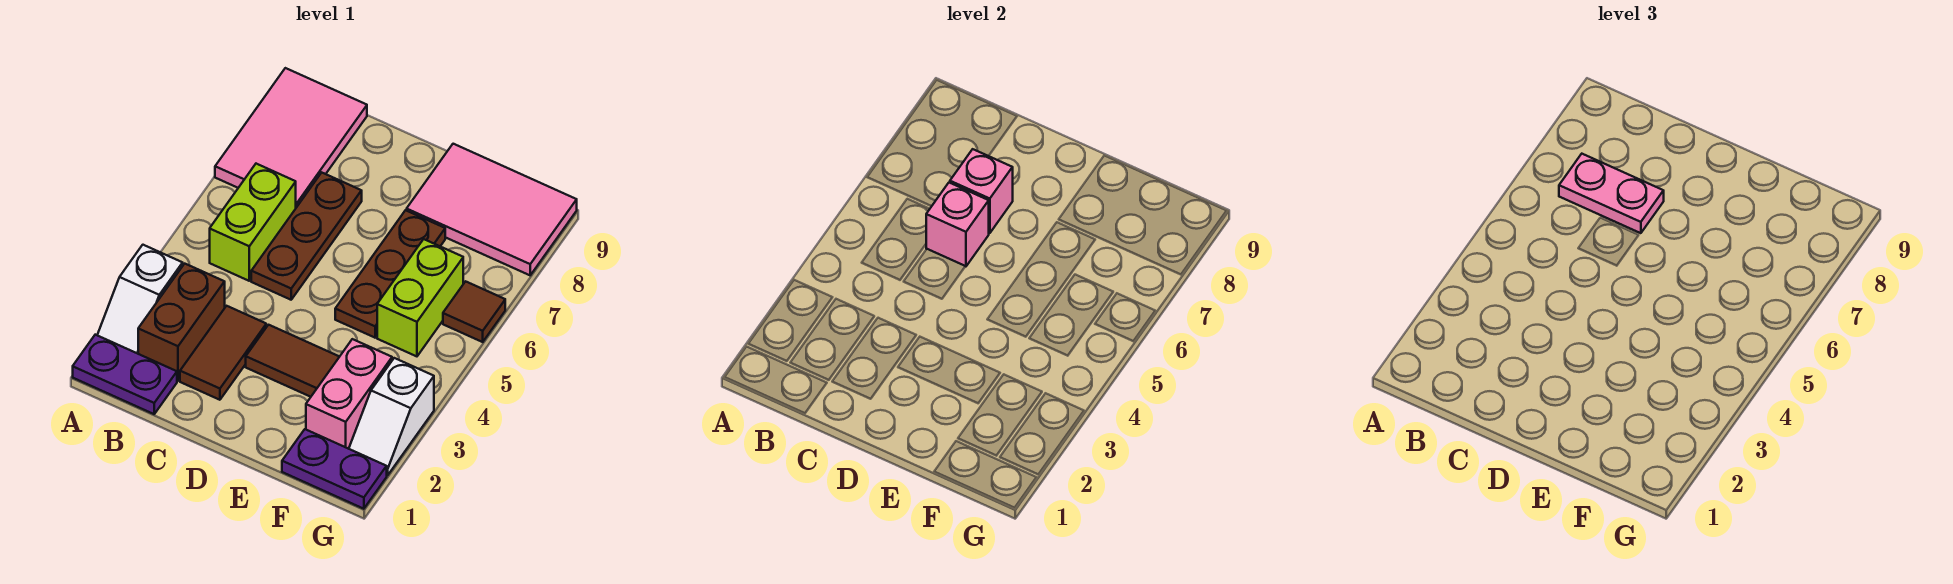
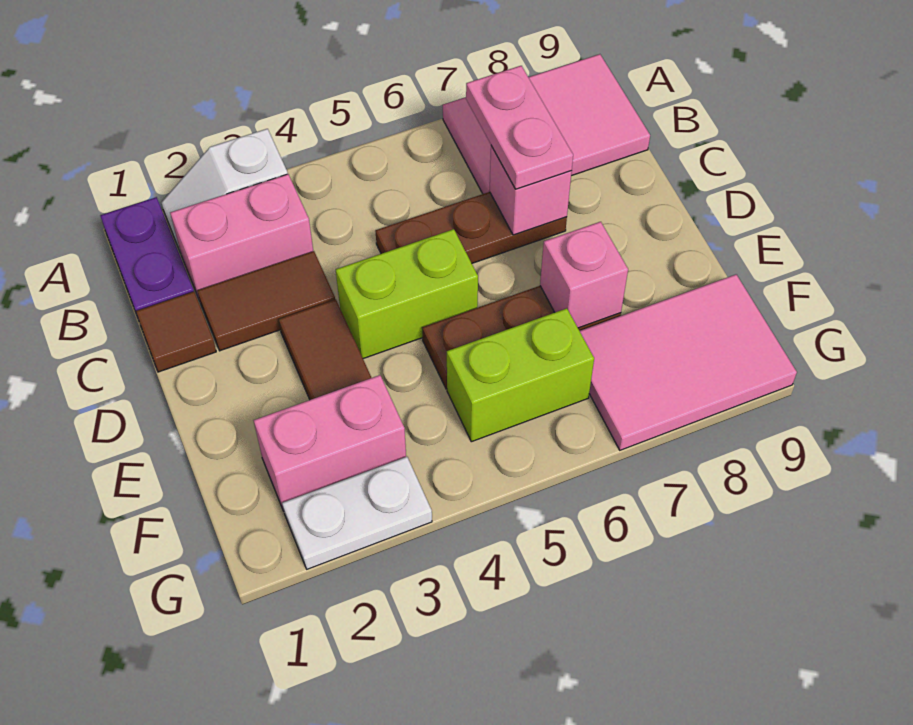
brown brick B2:B3 level 1 -> pink brick B2:B3 level 1
lime brick B5:B6 level 1 -> lime brick D4:D5 level 1
pink brick C6 level 2 -> pink brick E7 level 2
pink tile E8:G9 level 1 -> pink tile F7:G9 level 1
purple plate F1:G1 level 1 -> none
white slope G2:G3 level 1 top 3 -> white plate G2:G3 level 1
brown tile G6 level 1 -> brown tile C1 level 1

